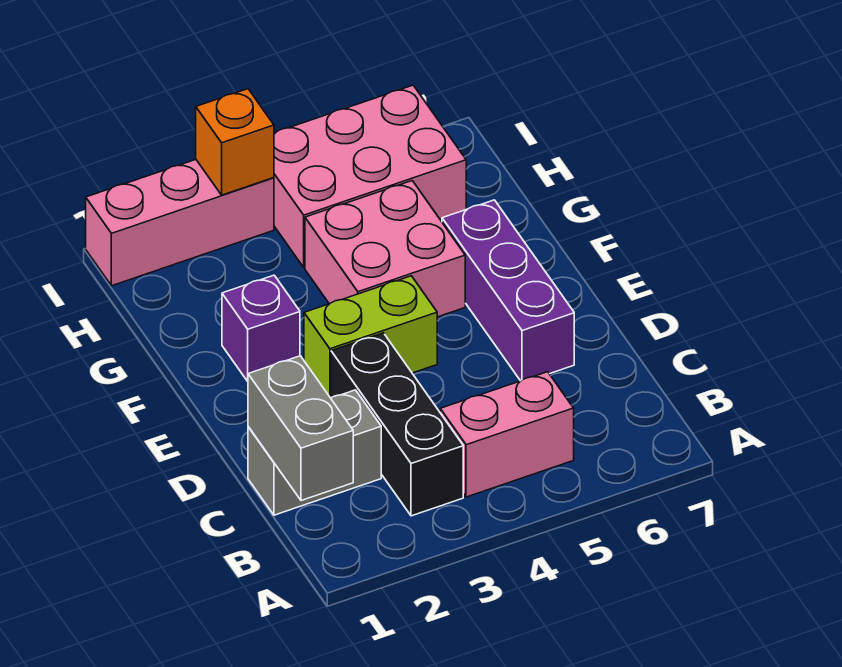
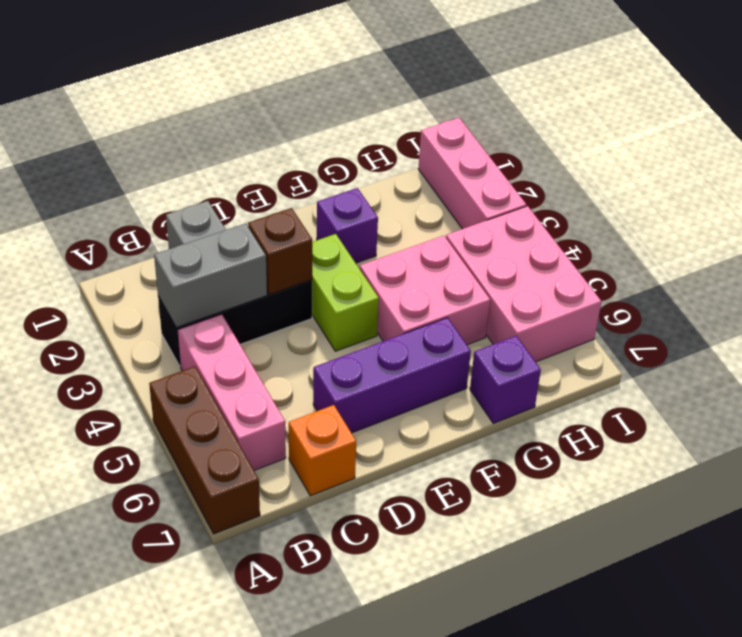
none -> brown brick A5:A7 level 1
grey brick B1:C1 level 2 -> grey brick B3:C3 level 2
pink brick B4:B5 level 1 -> pink brick B4:B6 level 1
none -> brown brick D3 level 2
none -> purple brick G7 level 1
orange brick I3 level 2 -> orange brick C7 level 1

